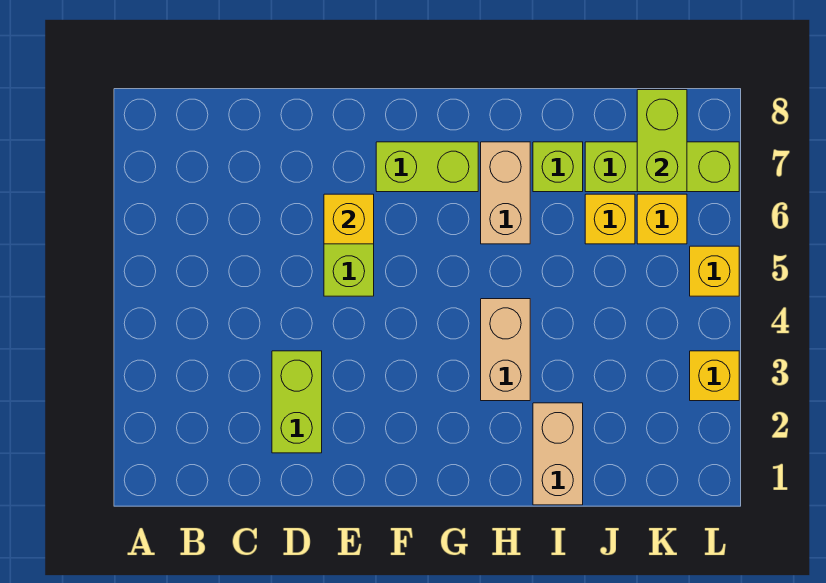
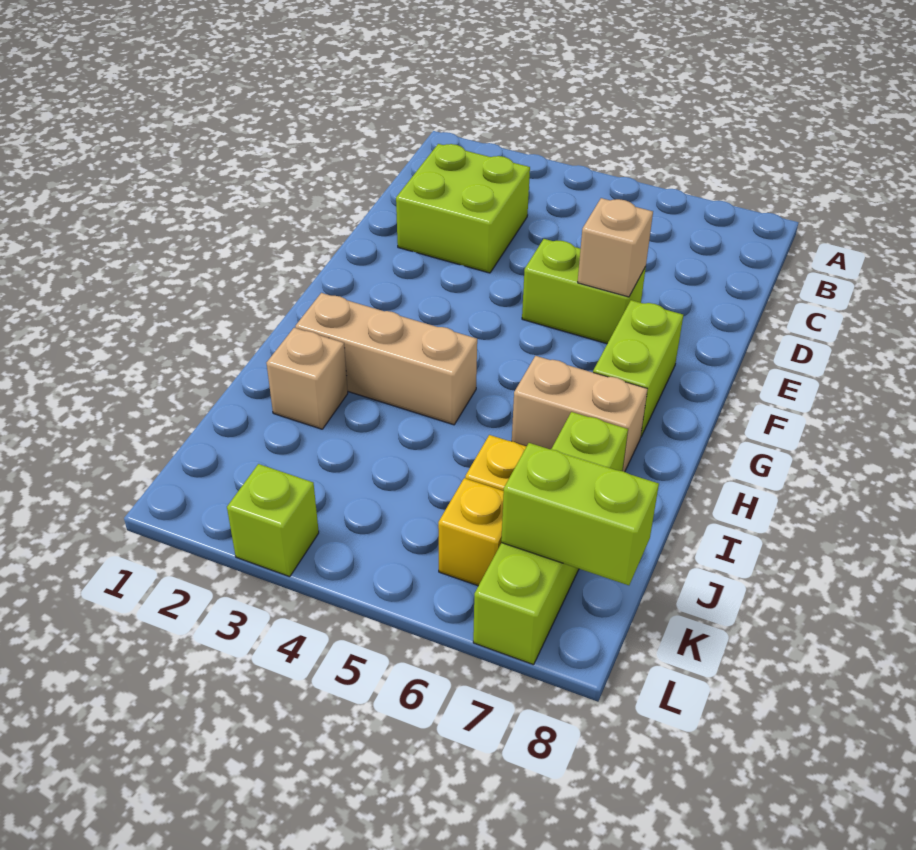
lime brick D2:D3 level 1 -> lime brick C2:D3 level 1
yellow brick E6 level 2 -> tan brick E6 level 2
tan brick H3:H4 level 1 -> tan brick H2:H4 level 1
tan brick I1:I2 level 1 -> tan brick I2 level 1
yellow brick L3 level 1 -> lime brick L3 level 1
yellow brick L5 level 1 -> none

